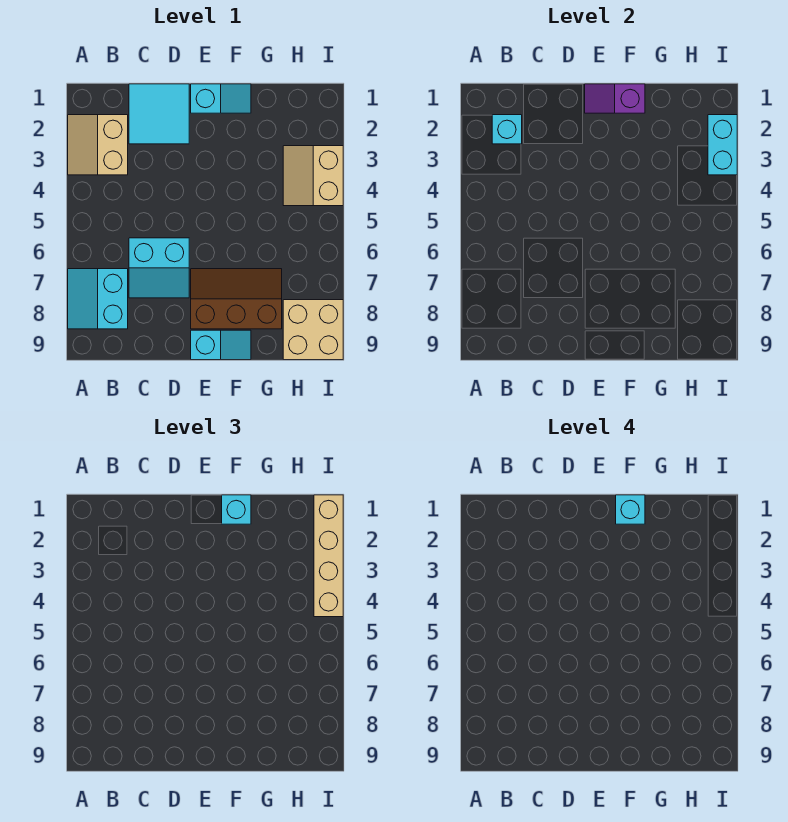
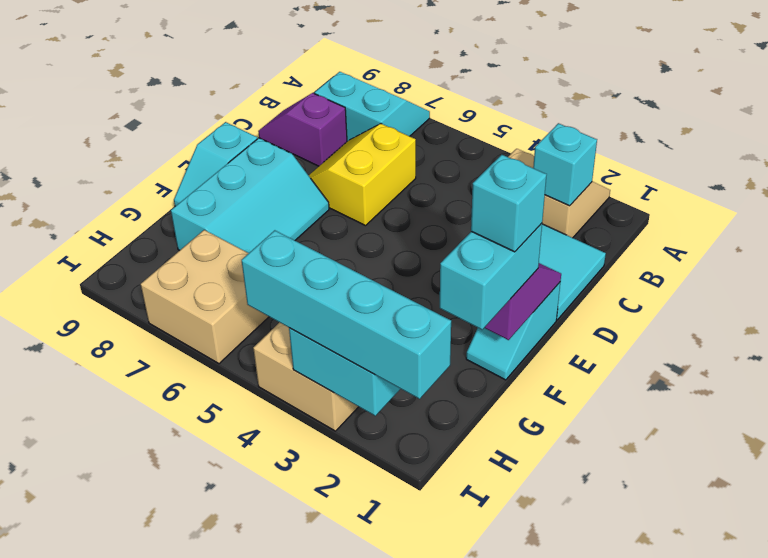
cyan slope C6:D7 level 1 top 6 -> yellow slope C6:D7 level 1 top 6
none -> purple slope C8:C9 level 1 top 8
brown slope E7:G8 level 1 top 8 -> cyan slope E7:G8 level 1 top 8
cyan brick F1 level 3 -> cyan brick F1:G1 level 3
tan brick H8:I9 level 1 -> tan brick H6:I7 level 1
tan brick I1:I4 level 3 -> cyan brick I1:I4 level 3

